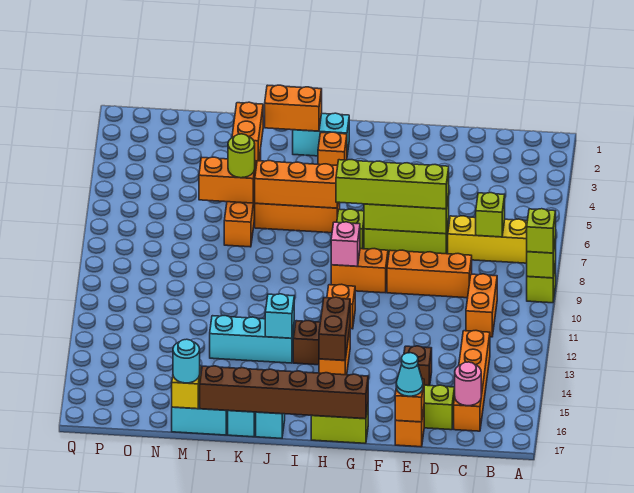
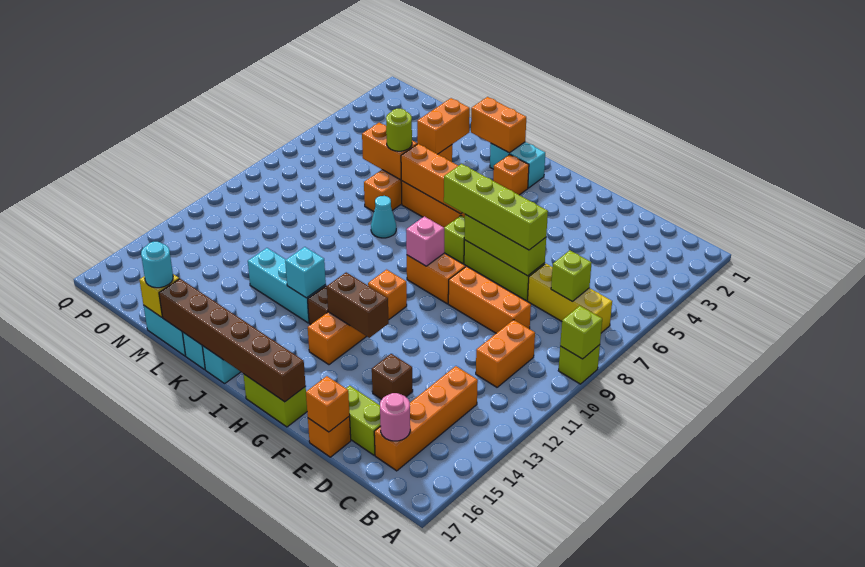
lime brick A9 level 3 -> none
cyan cone E17 level 3 -> cyan cone K8 level 1
brown brick H13:H14 level 2 -> brown brick G13:H13 level 2

